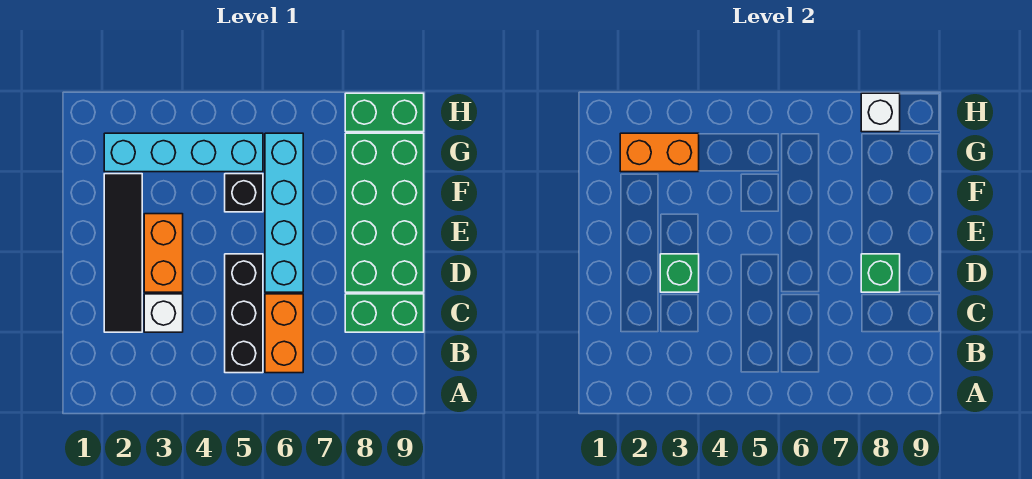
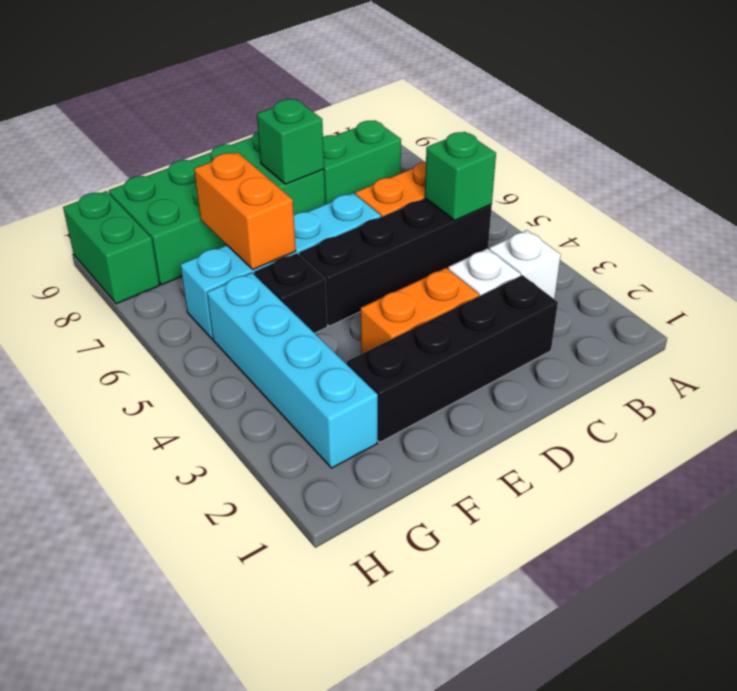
black brick B5:D5 level 1 -> black brick B5:E5 level 1
black tile C2:F2 level 1 -> black brick C2:F2 level 1
green brick C8:C9 level 1 -> green brick B8:C8 level 1
green brick D3 level 2 -> green brick B5 level 2
orange brick G2:G3 level 2 -> orange brick F6:F7 level 2
white brick H8 level 2 -> white brick B3 level 1

